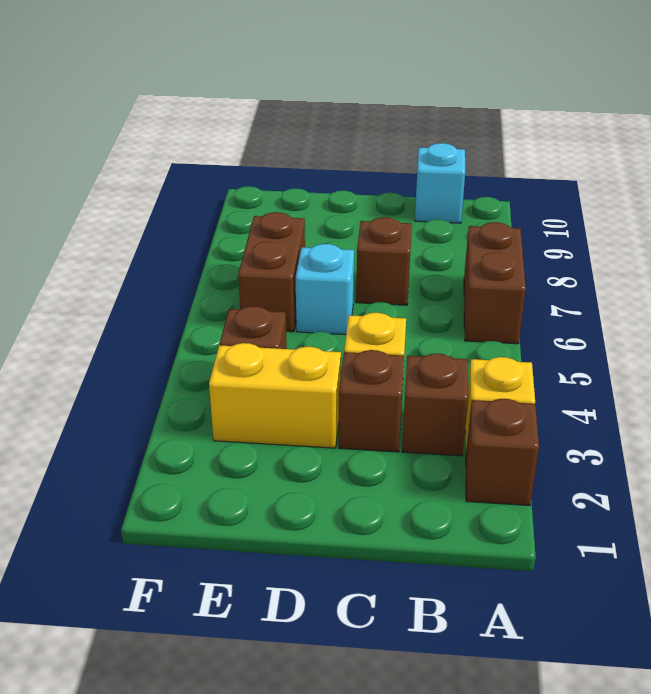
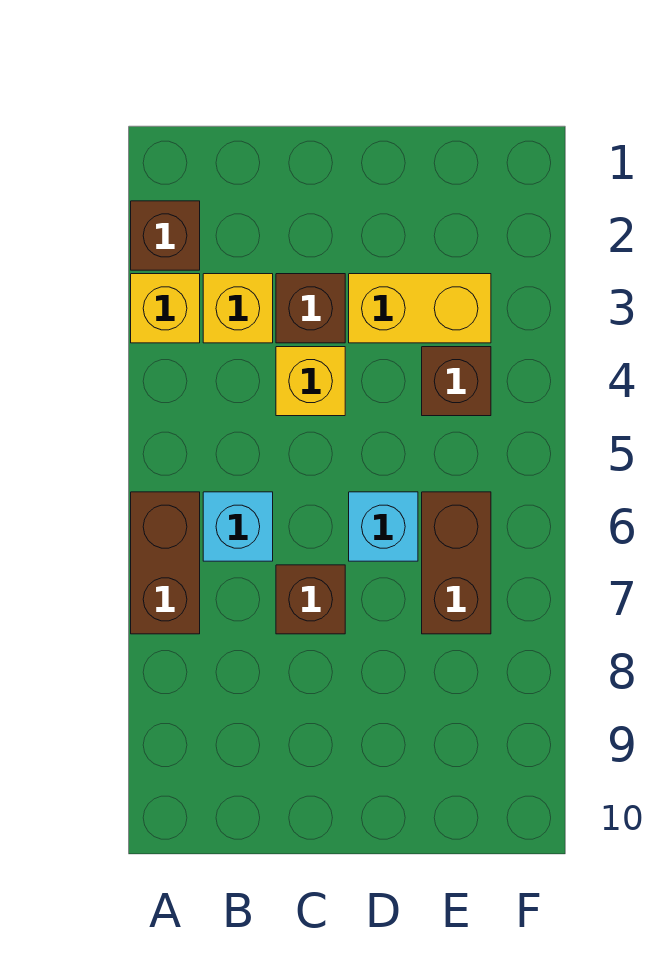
brown brick B3 level 1 -> yellow brick B3 level 1
cyan brick B10 level 1 -> cyan brick B6 level 1

